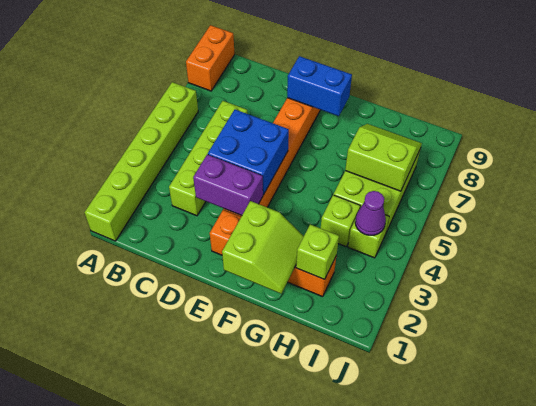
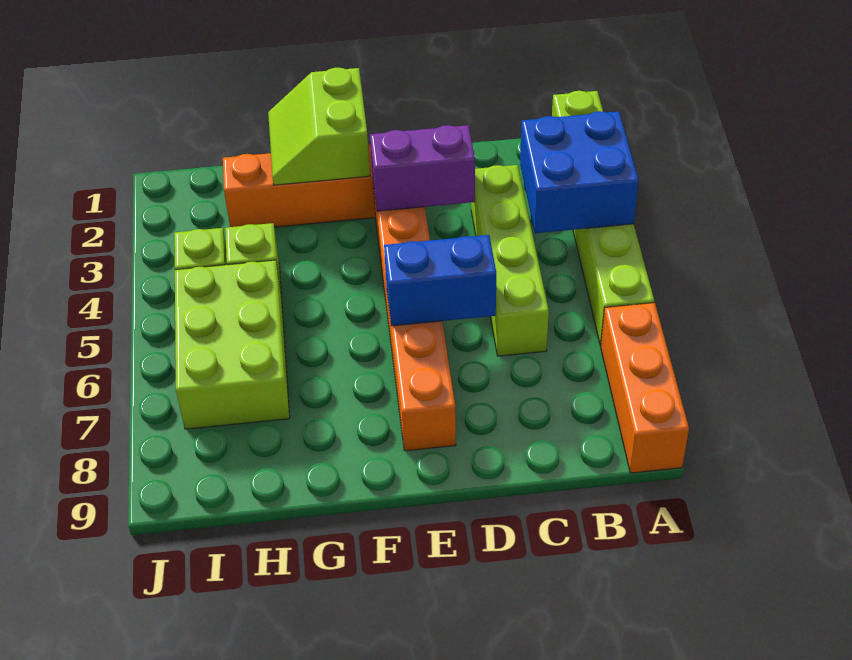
orange brick A8:A9 level 1 -> orange brick A7:A9 level 1
blue brick D4:E5 level 2 -> blue brick A3:B4 level 2
blue brick E8:F8 level 2 -> blue brick D6:E6 level 2
lime brick H2 level 2 -> none
lime slope H6:I7 level 2 top 6 -> none
purple cone I4 level 2 -> none

